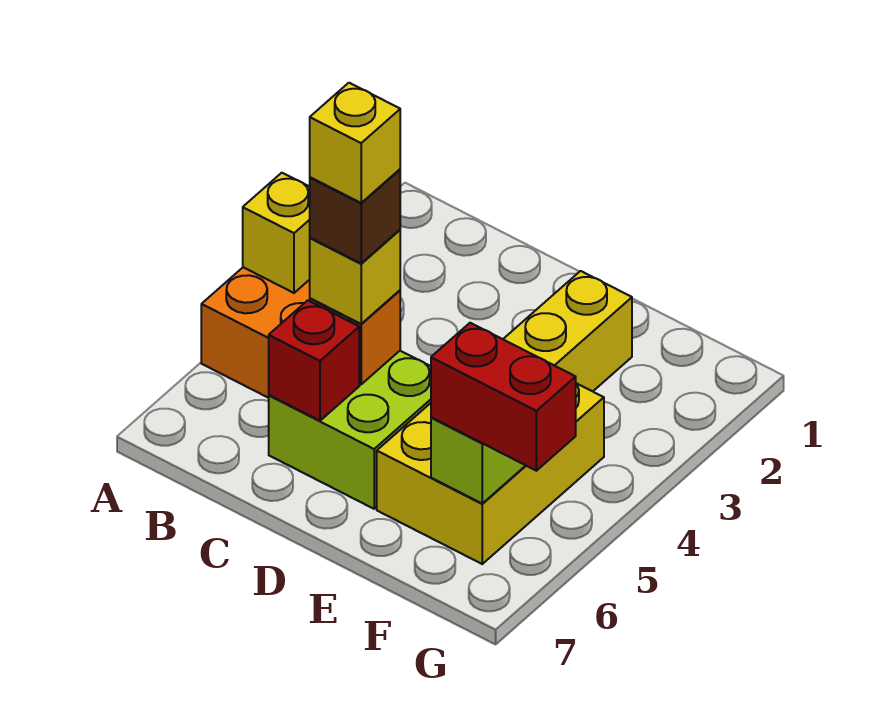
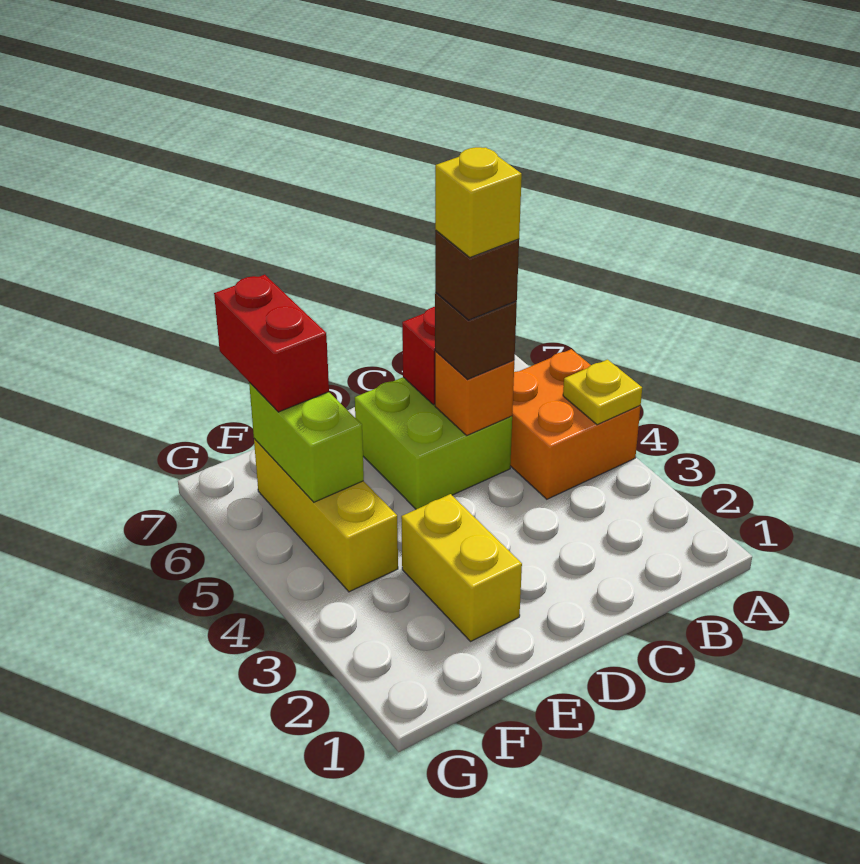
yellow brick A4 level 2 -> yellow plate A4 level 2
yellow brick C5 level 3 -> brown brick C5 level 3
yellow brick E4:F6 level 1 -> yellow brick F4:F6 level 1
red brick F6:G6 level 3 -> red brick F6:F7 level 3

